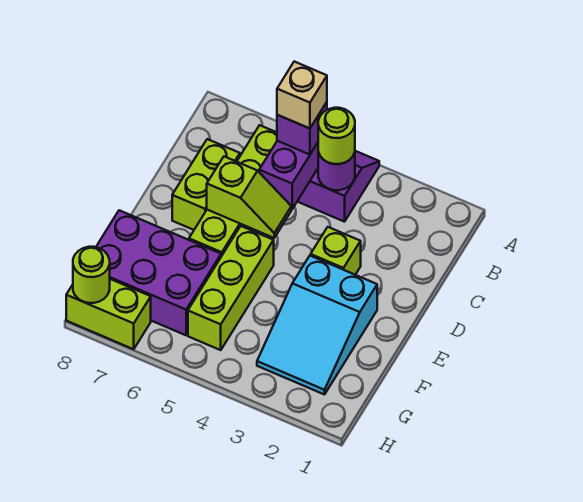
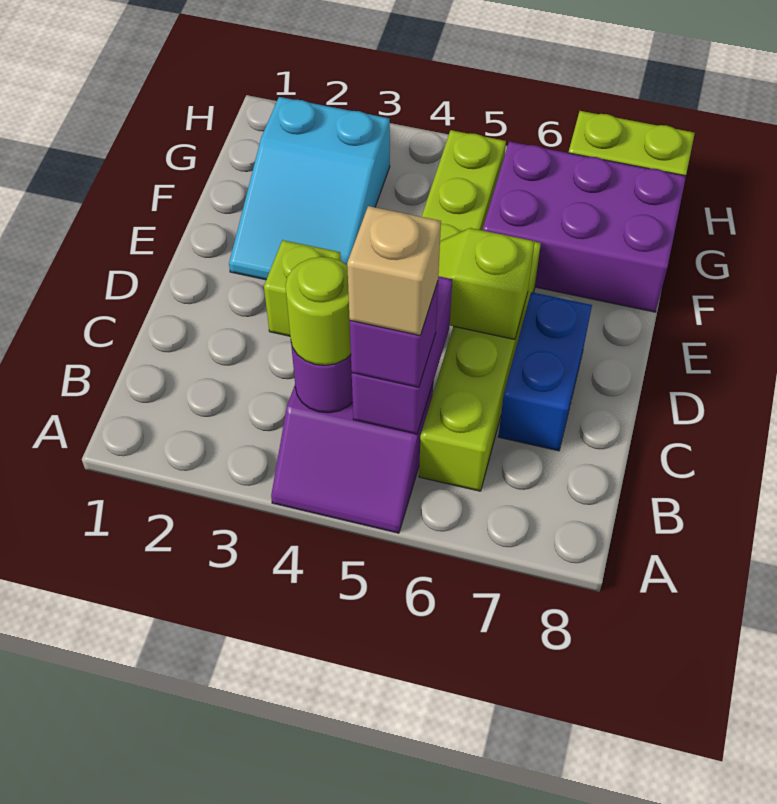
lime brick C7:D7 level 1 -> blue brick C7:D7 level 1
cyan slope E2:G3 level 1 top E -> cyan slope E2:G3 level 1 top G
lime round brick H8 level 2 -> none

